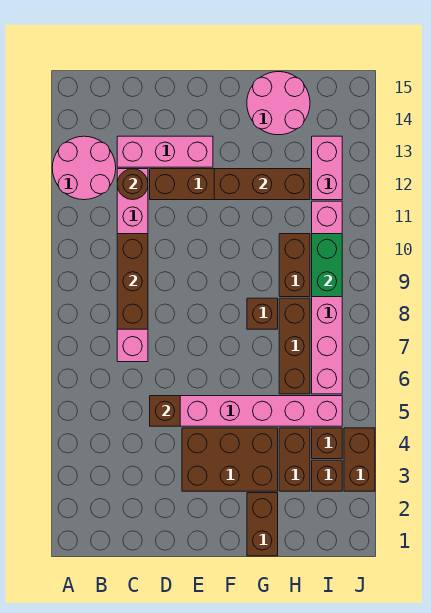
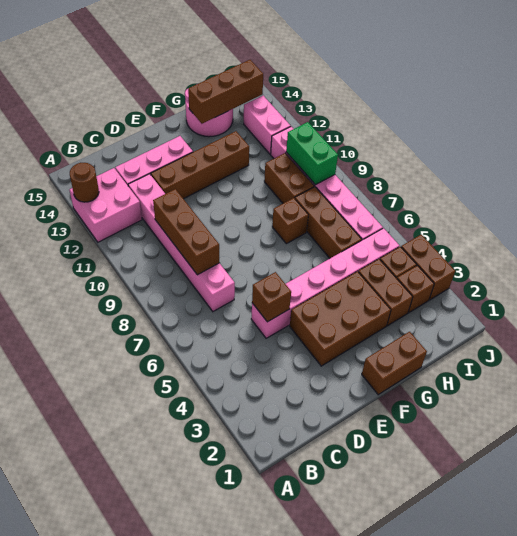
pink round brick A12:B13 level 1 -> pink brick A12:B13 level 1
brown round brick C12 level 2 -> brown round brick A13 level 2
brown brick F12:H12 level 2 -> brown brick G14:I14 level 2
brown brick G1:G2 level 1 -> brown brick F1:G1 level 1

